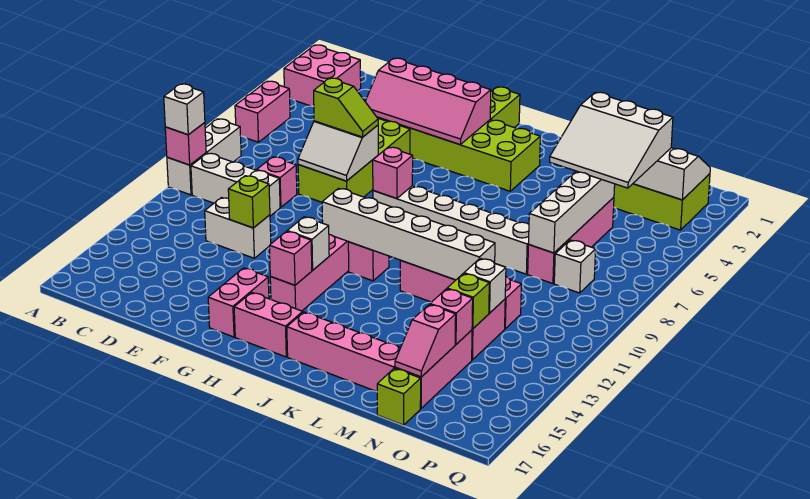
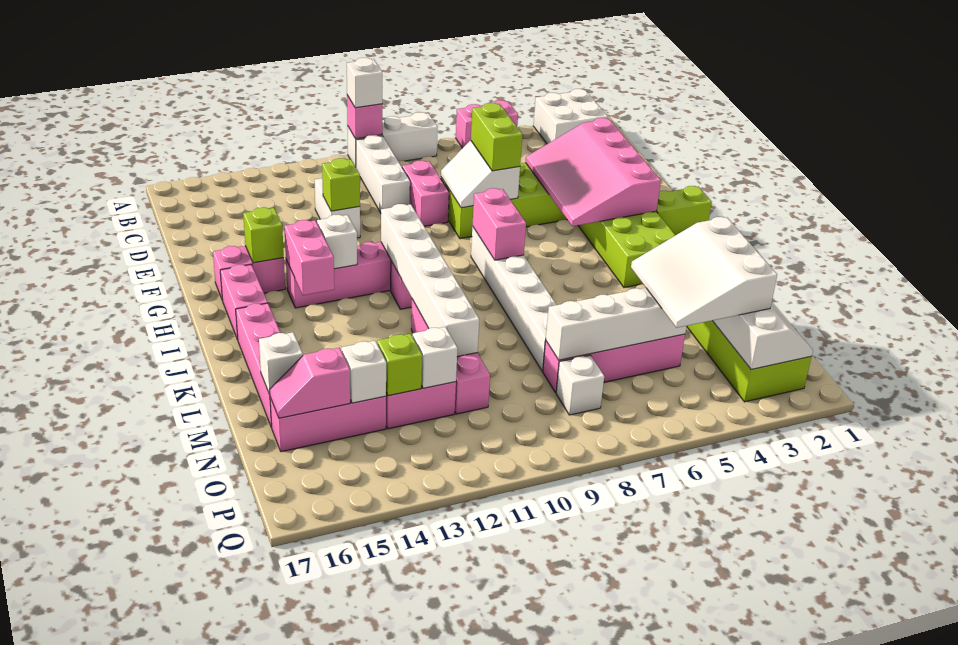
pink brick A2:B3 level 1 -> white brick A2:B3 level 1
pink brick D9 level 1 -> pink brick D9:E9 level 1
pink slope E3:H4 level 2 top 3 -> pink slope E3:H5 level 2 top 3
lime slope E7:F7 level 3 top E -> lime brick E7:F7 level 3
pink brick H8 level 2 -> pink brick H8:I8 level 2
pink brick H14 level 2 -> pink brick H14:I14 level 2
none -> white brick M16 level 2
pink brick N14 level 2 -> white brick N14 level 2
lime brick N17 level 1 -> lime brick G15 level 2

